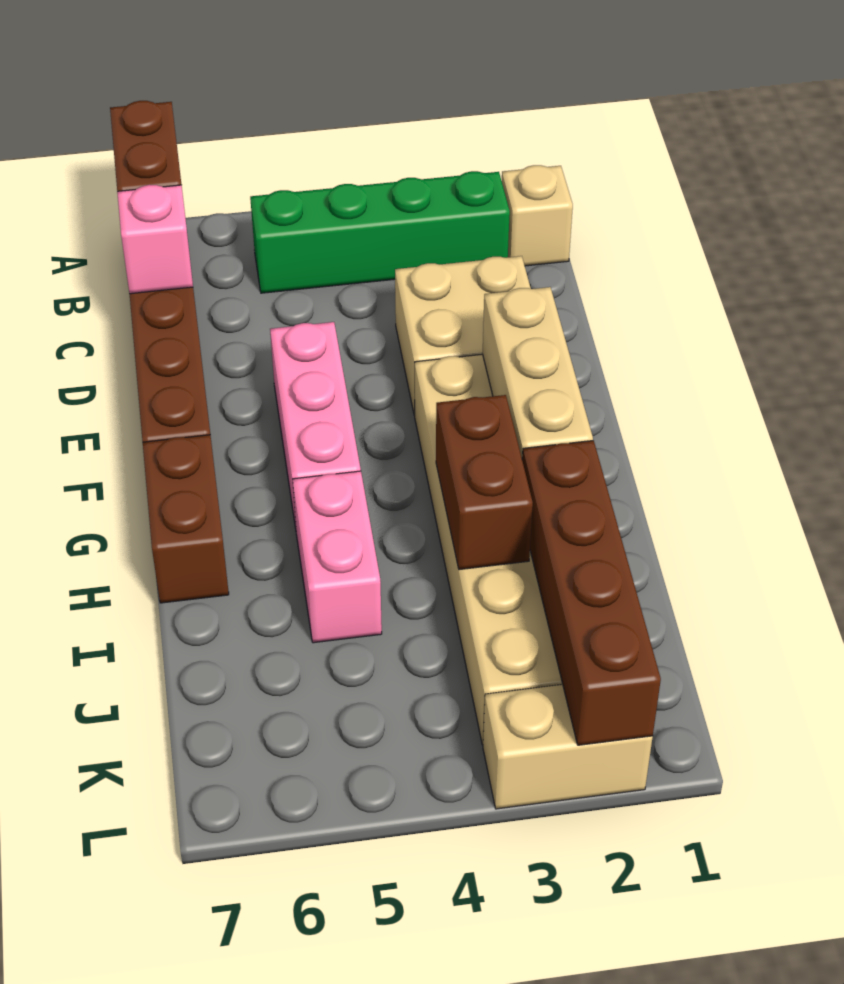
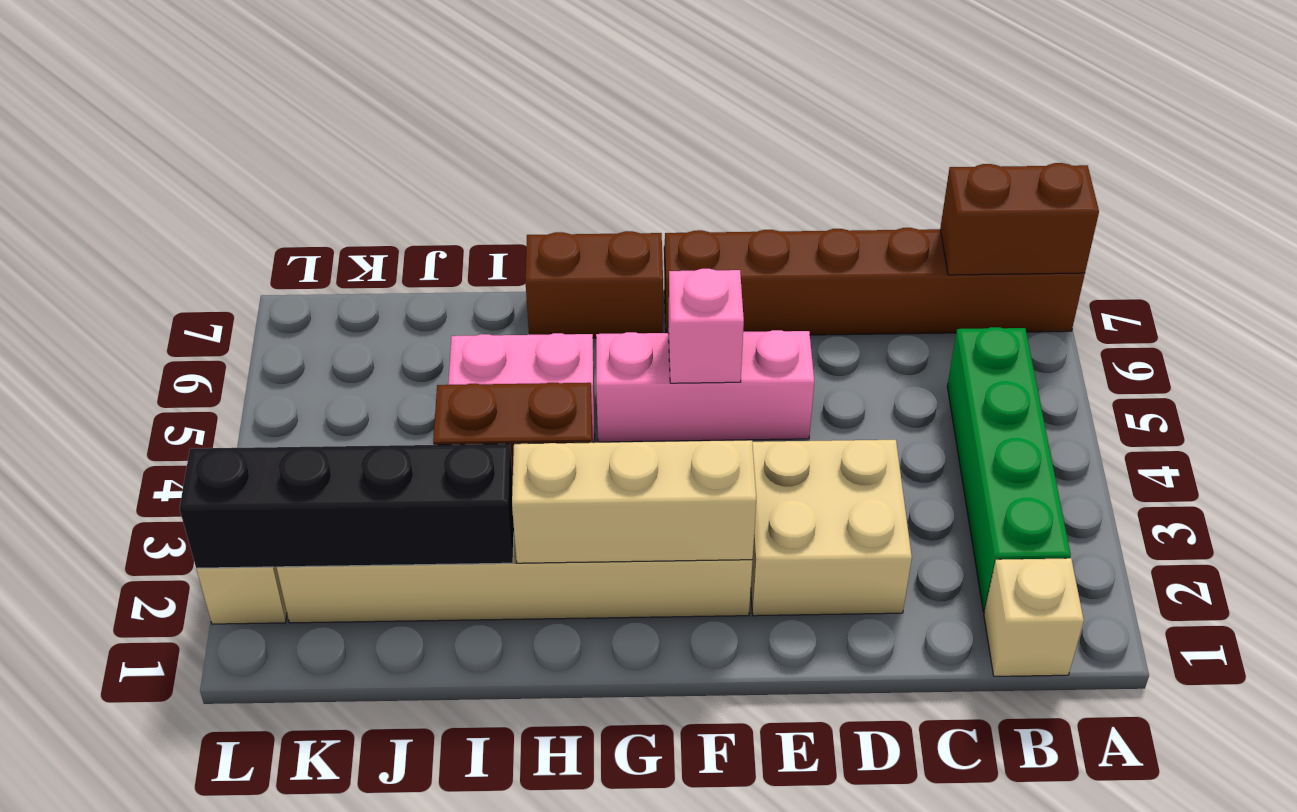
pink brick C7 level 2 -> pink brick F5 level 2
brown brick I2:L2 level 2 -> black brick I2:L2 level 2

